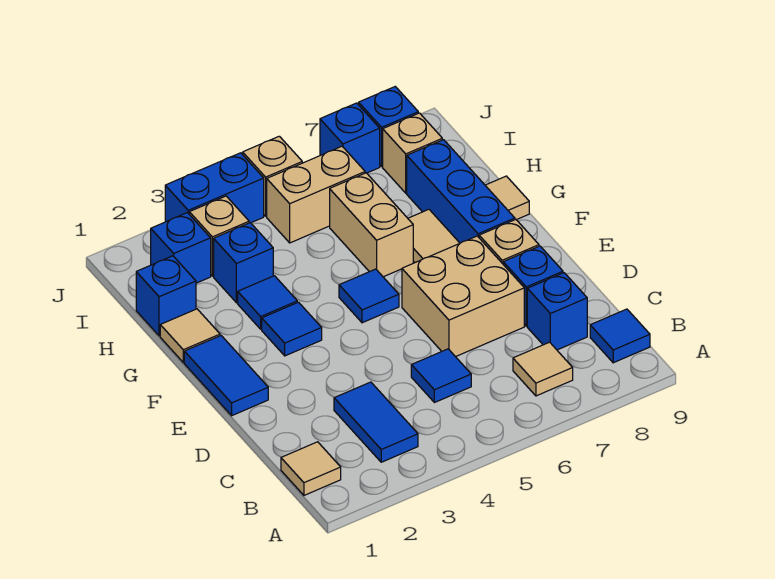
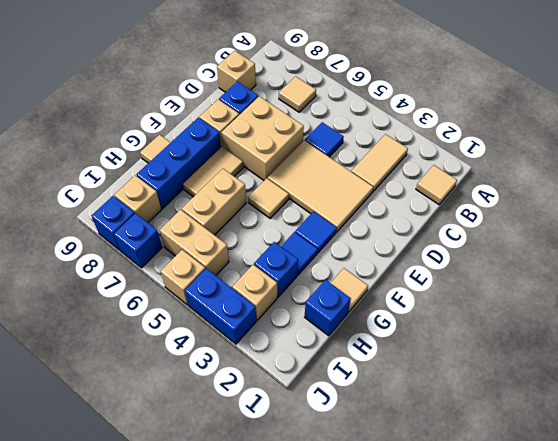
blue tile B3:C3 level 1 -> tan tile B3:C3 level 1
blue tile B9 level 1 -> none
blue brick C8 level 1 -> none
none -> tan brick C9 level 1
none -> tan tile D3:E5 level 1
blue tile E1:F1 level 1 -> none
blue tile F5 level 1 -> tan tile F5 level 1
blue brick I2 level 1 -> none

